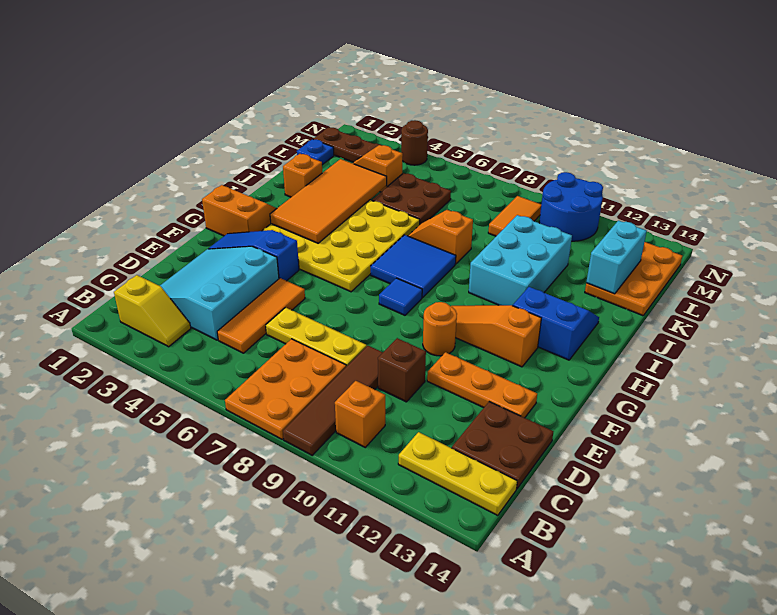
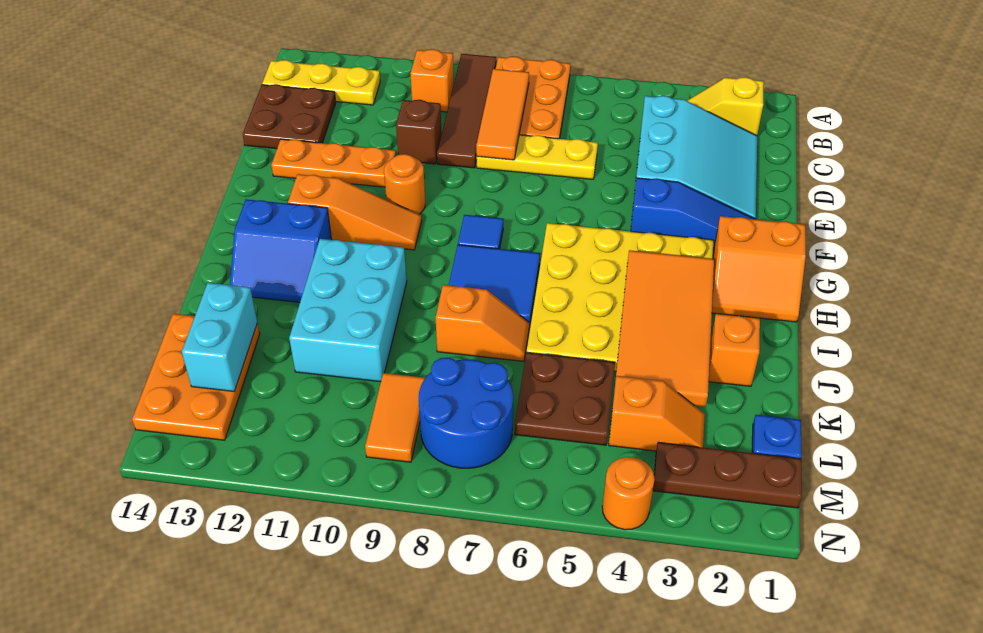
orange tile C5:E5 level 1 -> orange tile B8:D8 level 2
blue round brick M10:N11 level 1 -> blue round brick L7:M8 level 1
brown round brick N4 level 1 -> orange round brick N4 level 1

